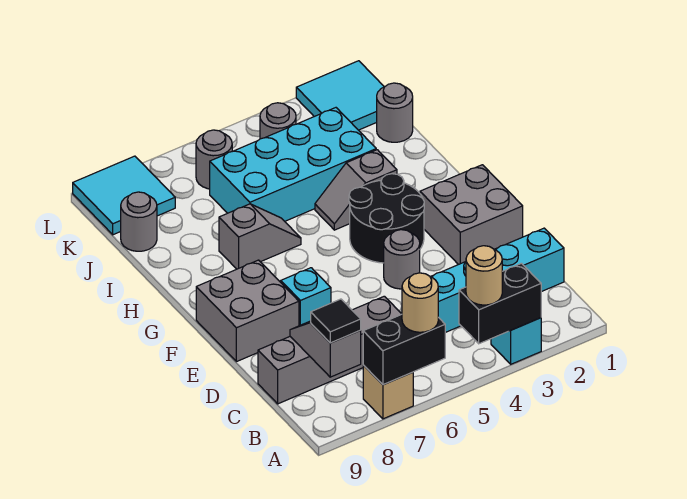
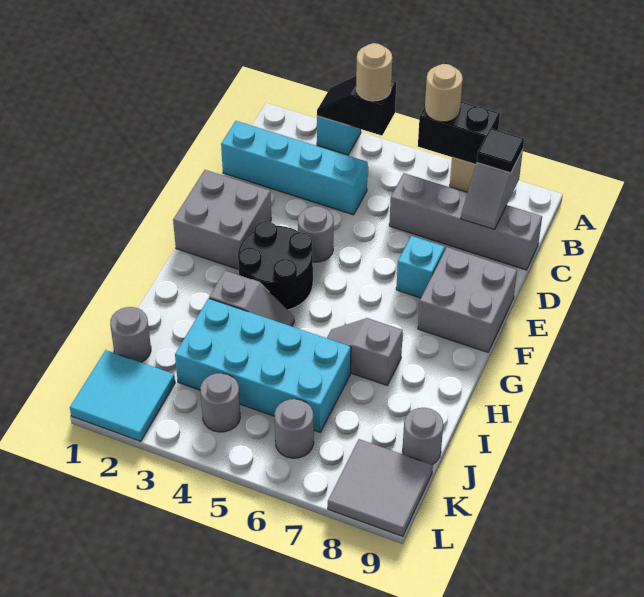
black brick A3:A4 level 2 -> black slope A3:A4 level 2 top 4
cyan tile K8:L9 level 1 -> grey tile K8:L9 level 1

